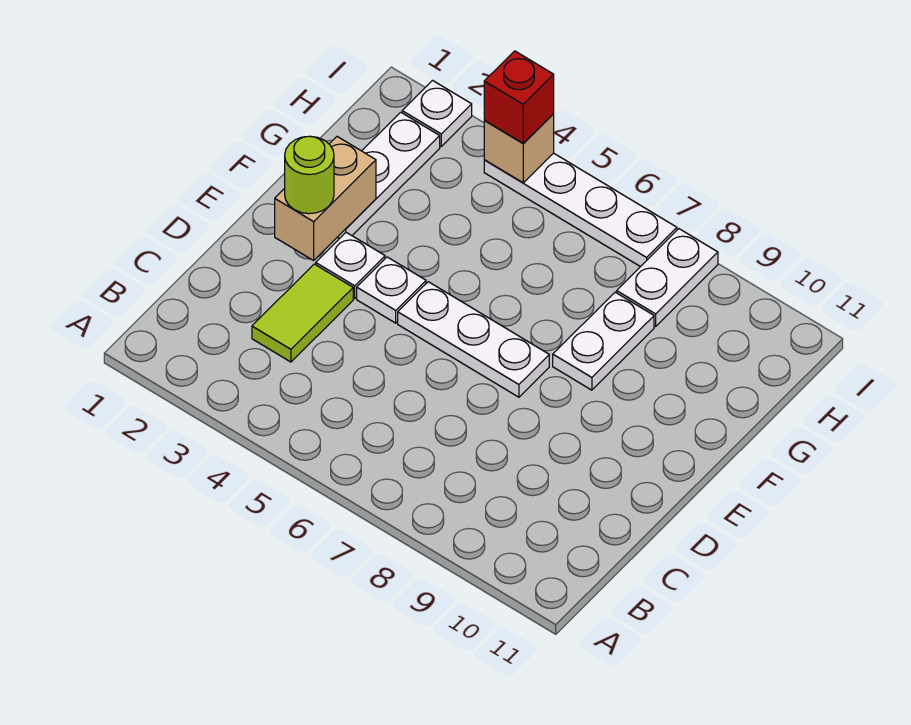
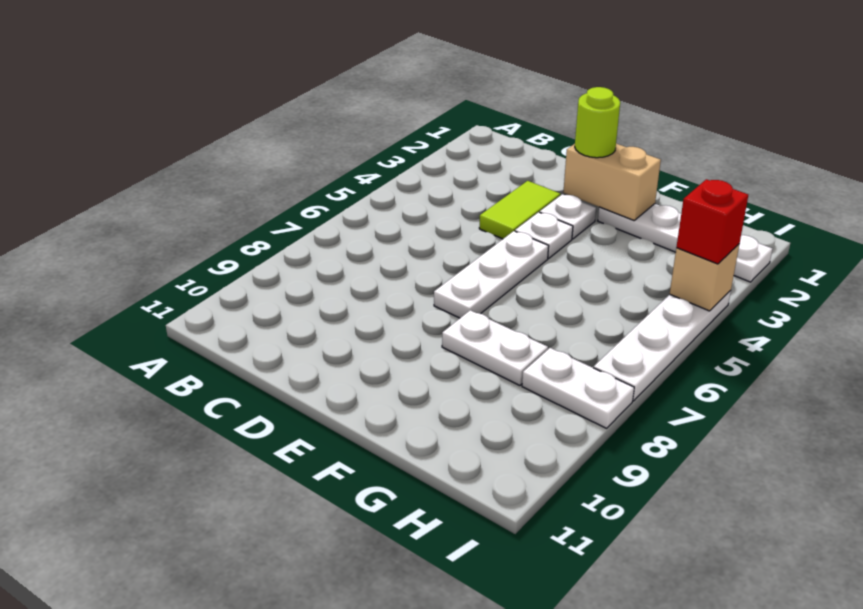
lime tile C3:D3 level 1 -> lime tile D3:D4 level 1

